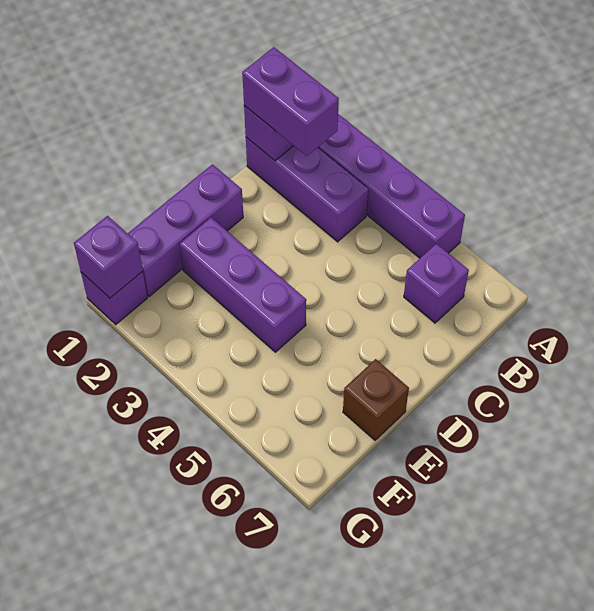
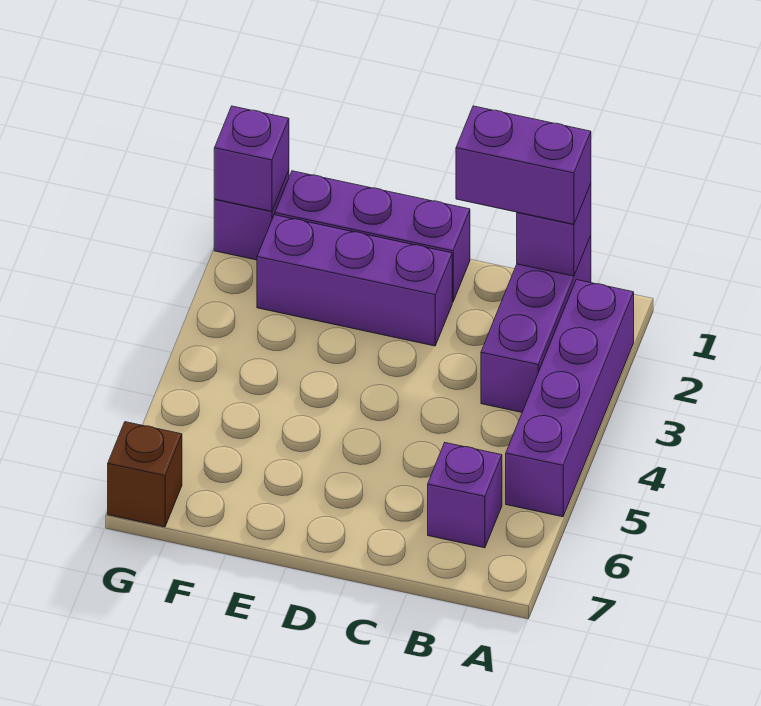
purple brick B1:B2 level 3 -> purple brick B1:C1 level 3
purple brick E2:E4 level 1 -> purple brick D2:F2 level 1
brown brick E7 level 1 -> brown brick G7 level 1

